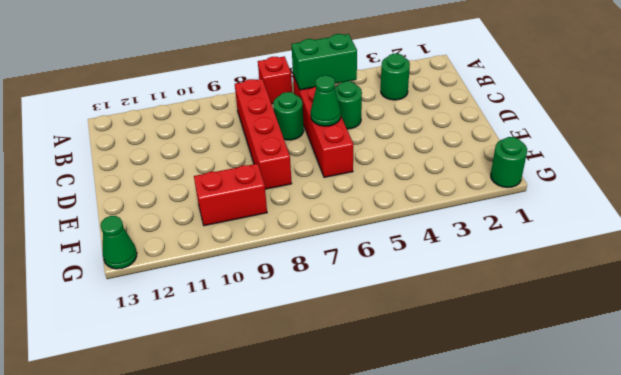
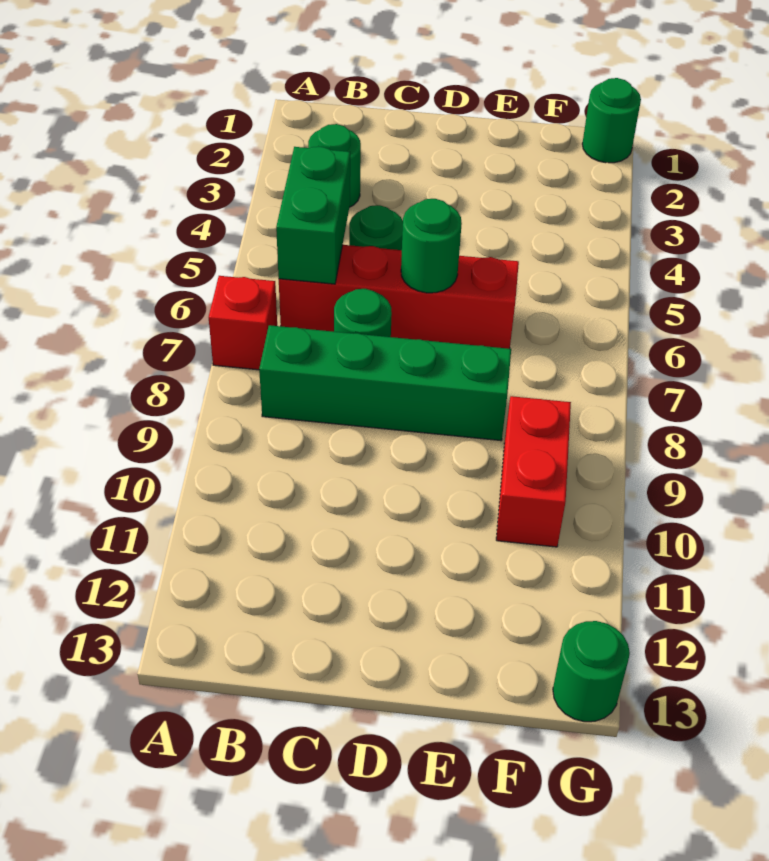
red brick B8:E8 level 1 -> green brick B8:E8 level 1
green cone D6 level 2 -> green round brick D6 level 2
green cone G13 level 1 -> green round brick G13 level 1

